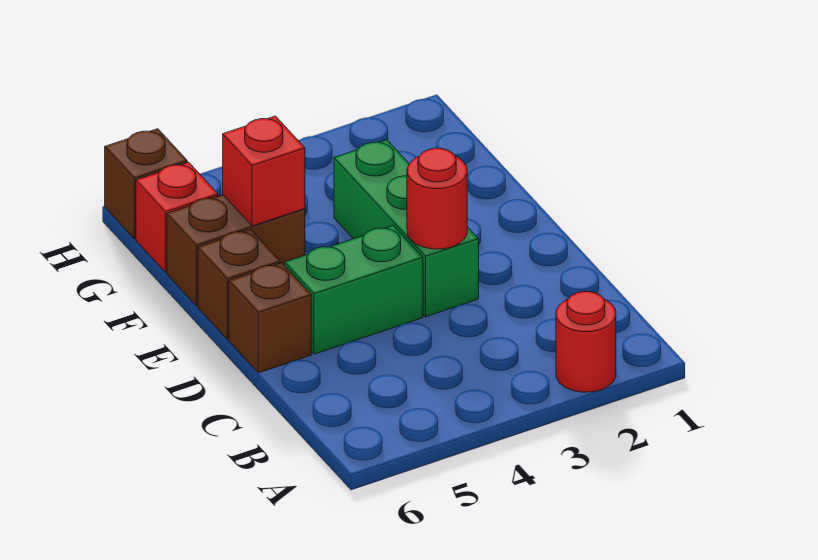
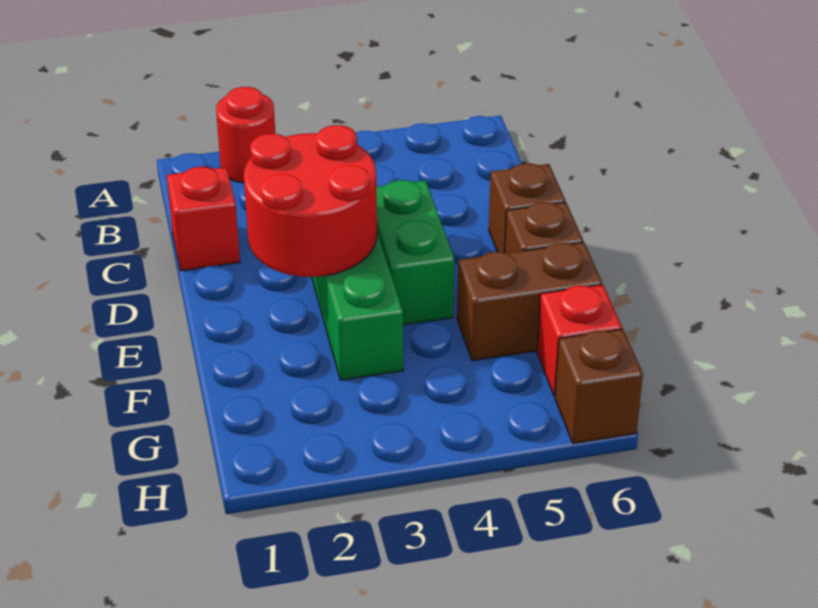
red round brick D3 level 2 -> red round brick D2:E3 level 2
green brick D4:D5 level 1 -> green brick D4:E4 level 1
red brick F5 level 2 -> red brick C1 level 1

